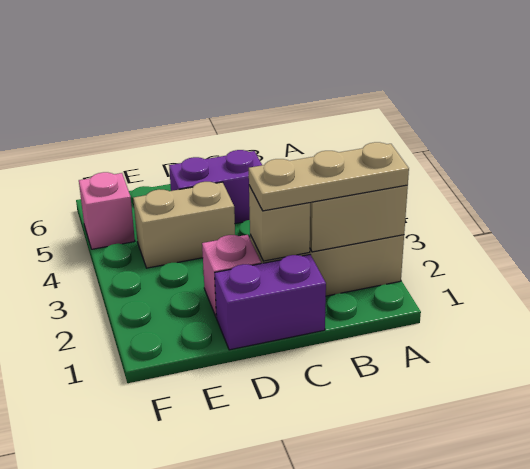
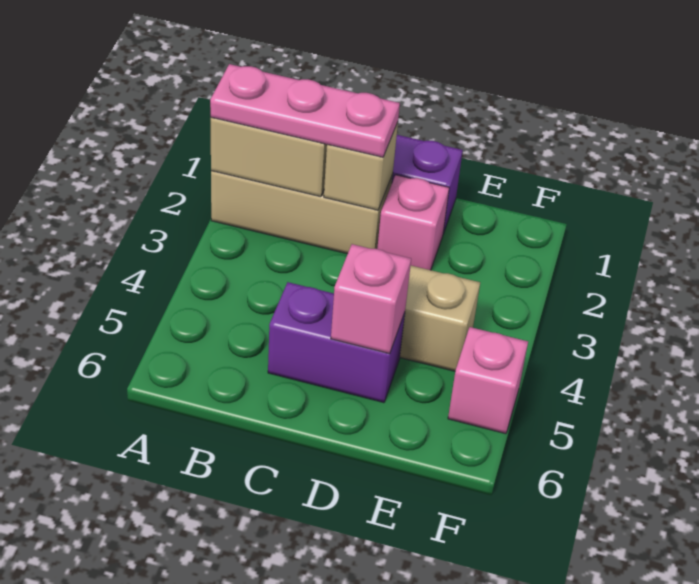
tan plate A2:C2 level 3 -> pink plate A2:C2 level 3
none -> pink brick D5 level 2

